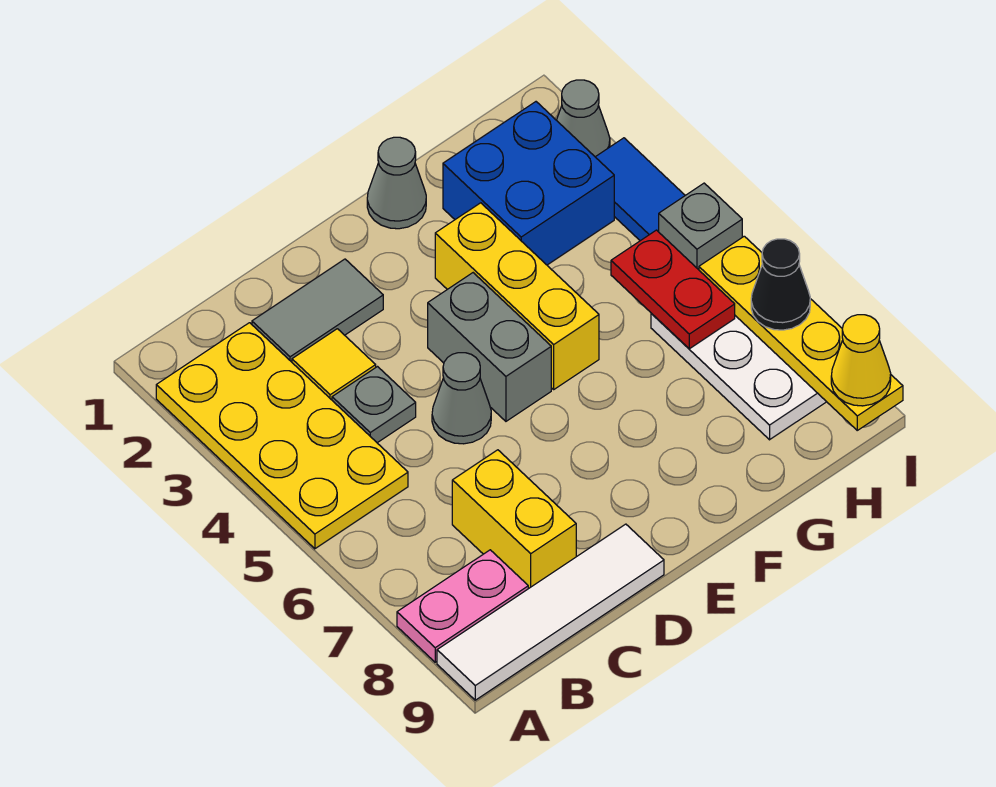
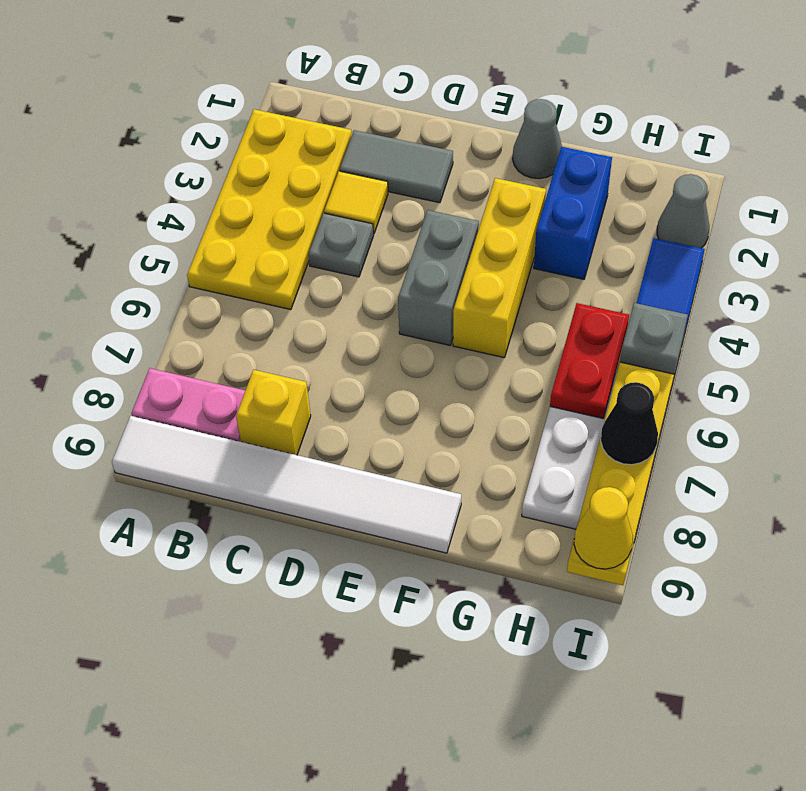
white tile A9:D9 level 1 -> white tile A9:F9 level 1
yellow brick C7:C8 level 1 -> yellow brick C8 level 1
grey cone D5 level 1 -> none
blue brick G2:H3 level 1 -> blue brick G2:G3 level 1

